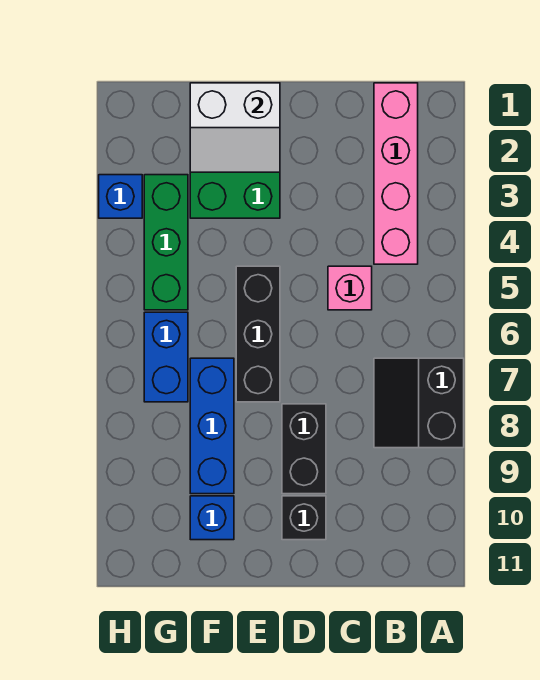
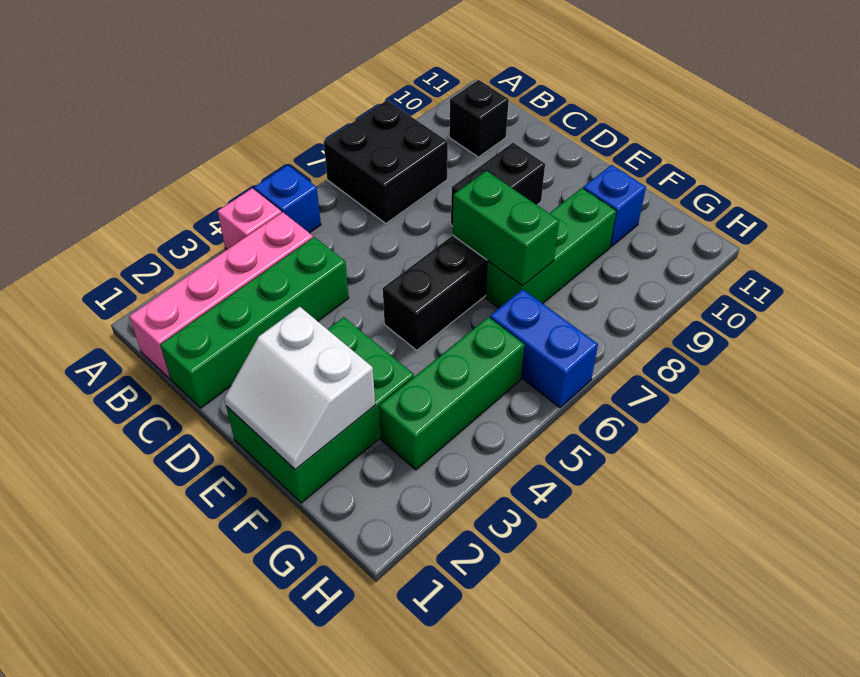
black slope A7:B8 level 1 top A -> black brick A7:B8 level 1
none -> green brick C1:C4 level 1
pink brick C5 level 1 -> pink brick A4 level 1
black brick D10 level 1 -> black brick B10 level 1
white slope E1:F2 level 2 top 1 -> white slope E1:F2 level 2 top 2
none -> green brick E7:F7 level 2
blue brick F7:F9 level 1 -> green brick F7:F9 level 1
blue brick G6:G7 level 1 -> blue brick G6:H6 level 1
blue brick H3 level 1 -> blue brick A5 level 1

